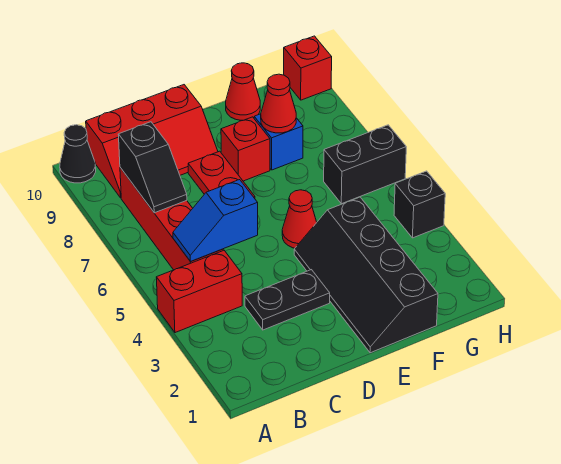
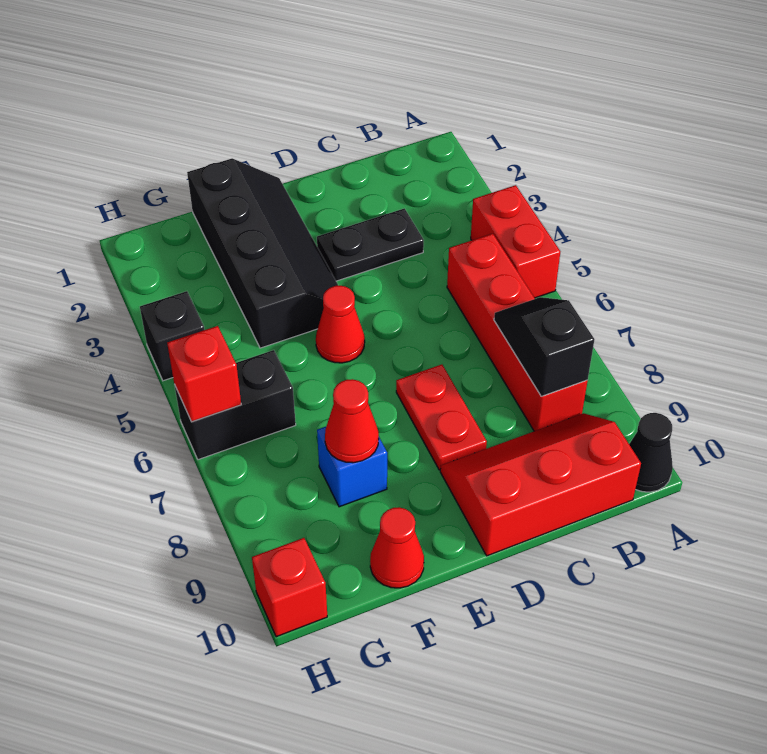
red brick A4:B4 level 1 -> red brick A4:A5 level 1
blue slope B5:C5 level 2 top C -> none
red brick E8 level 1 -> red brick H6 level 2

